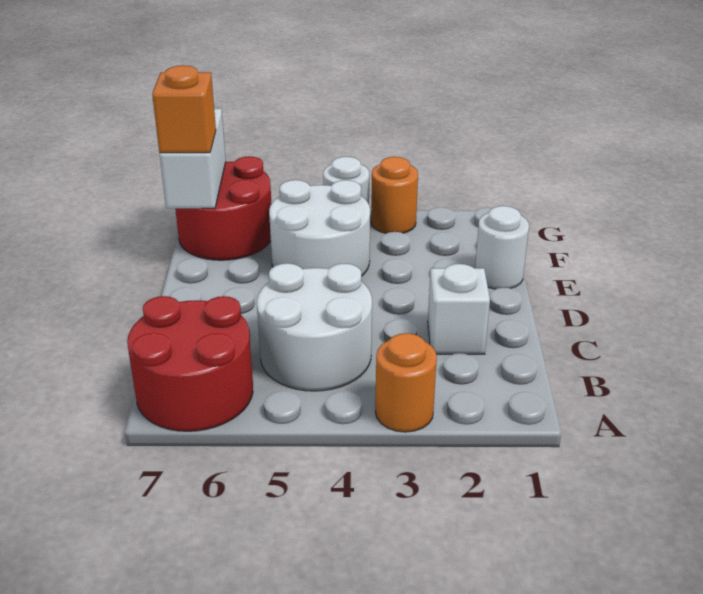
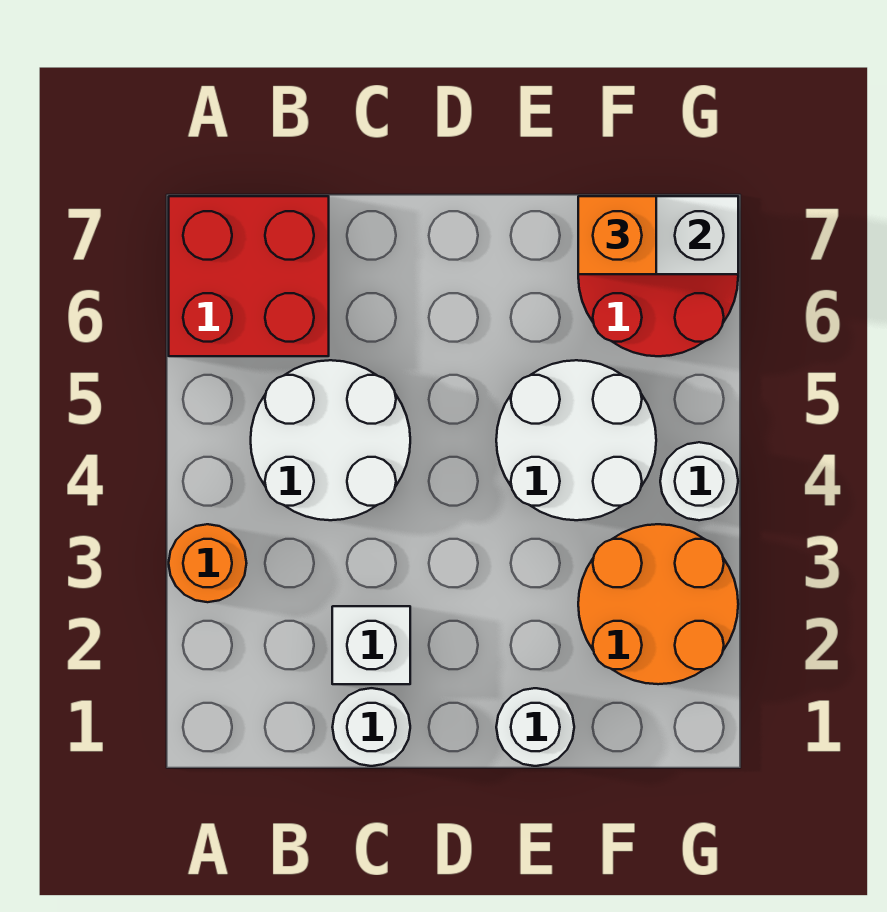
red round brick A6:B7 level 1 -> red brick A6:B7 level 1
none -> white round brick C1 level 1
orange round brick G3 level 1 -> orange round brick F2:G3 level 1

